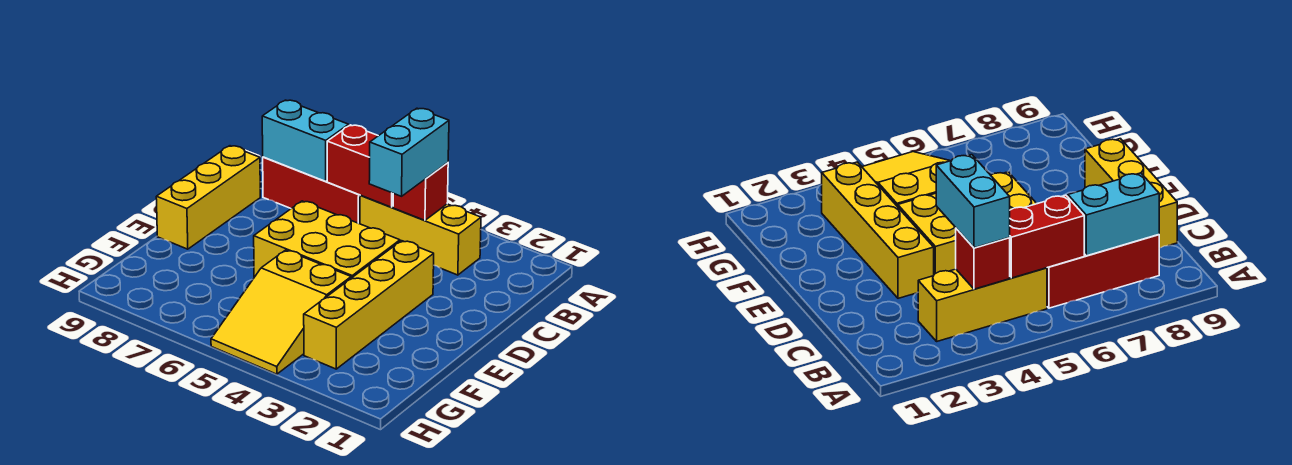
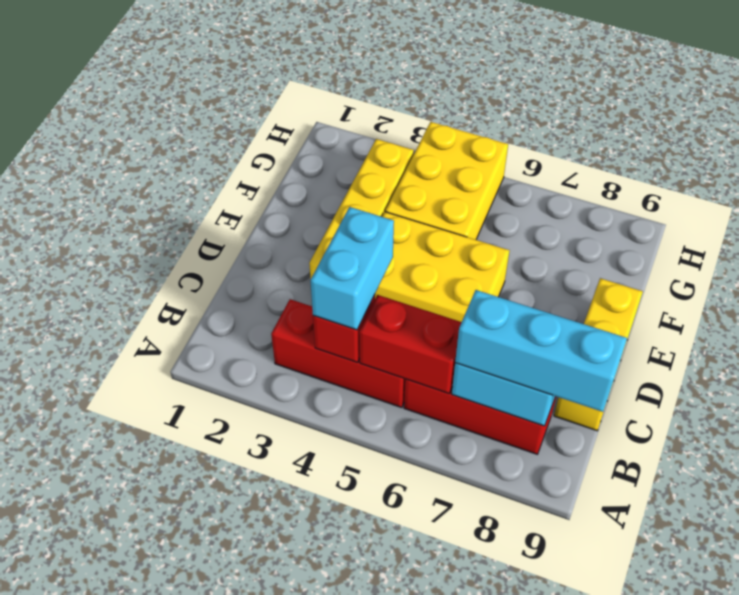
yellow brick B3:B5 level 1 -> red brick B3:B5 level 1
none -> cyan brick B7:B9 level 3
yellow slope F4:H5 level 1 top F -> yellow brick F4:H5 level 1

